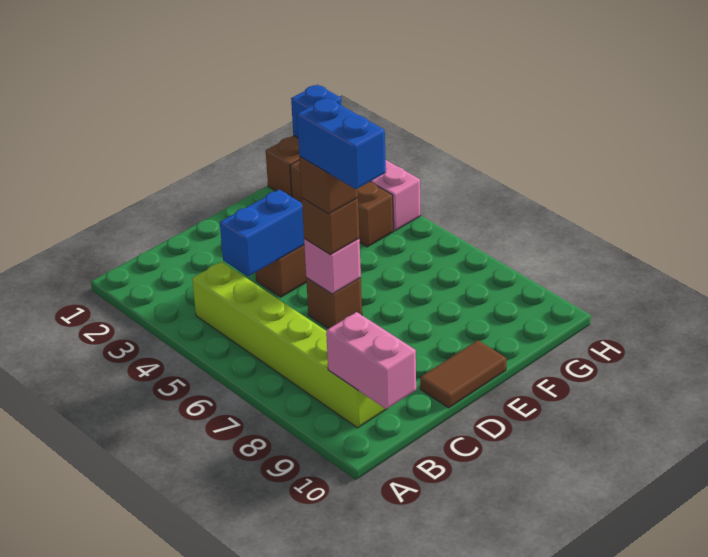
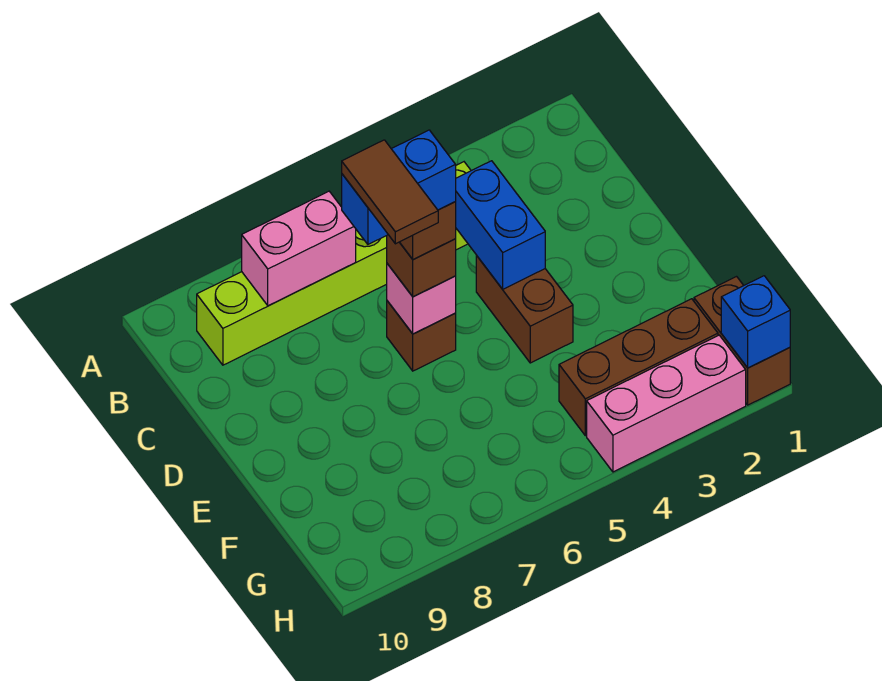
pink brick B9:B10 level 2 -> pink brick B7:B8 level 2
brown tile D10:E10 level 1 -> brown tile D7:E7 level 6

